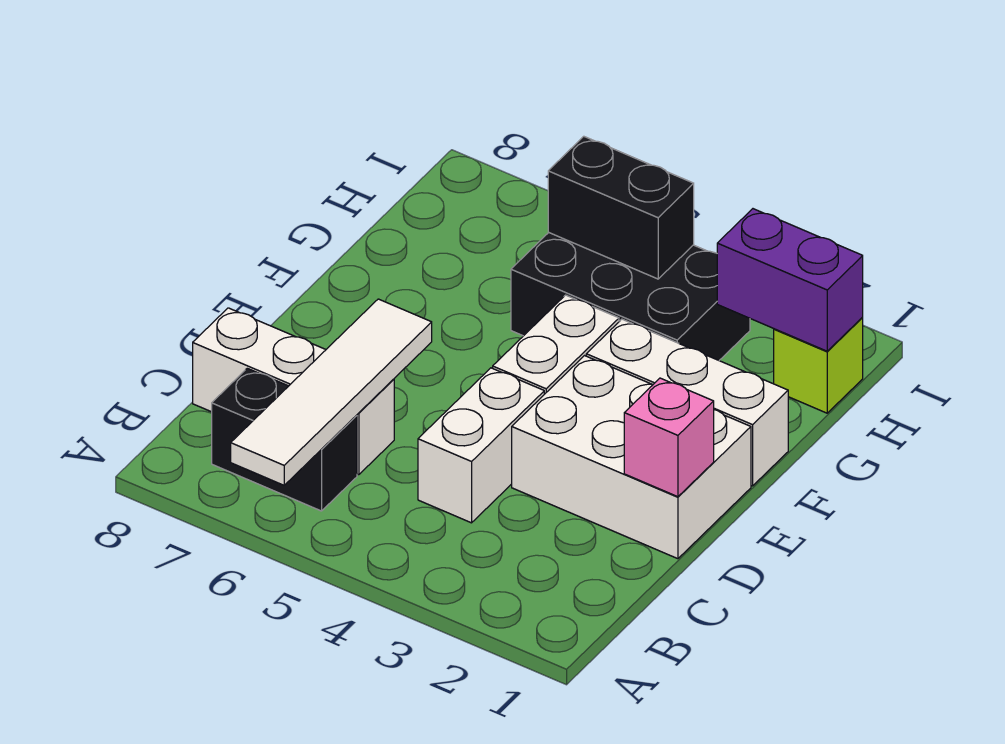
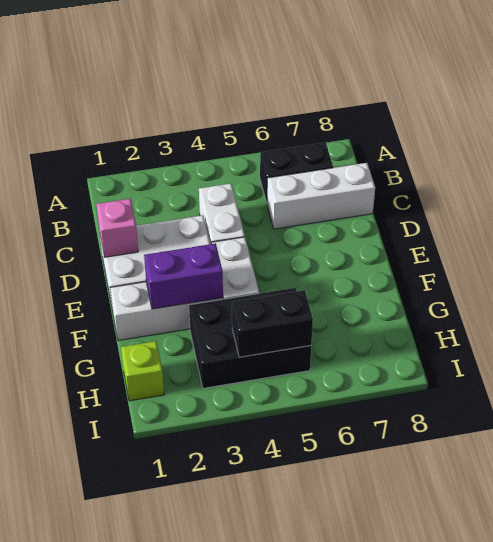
white tile A6:D6 level 2 -> none
purple brick H1:H2 level 2 -> purple brick F2:F3 level 2

